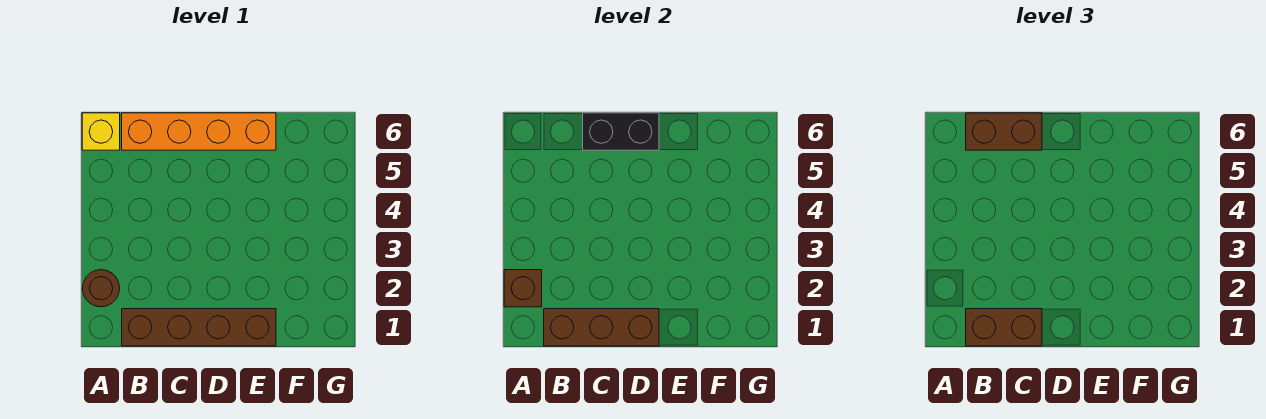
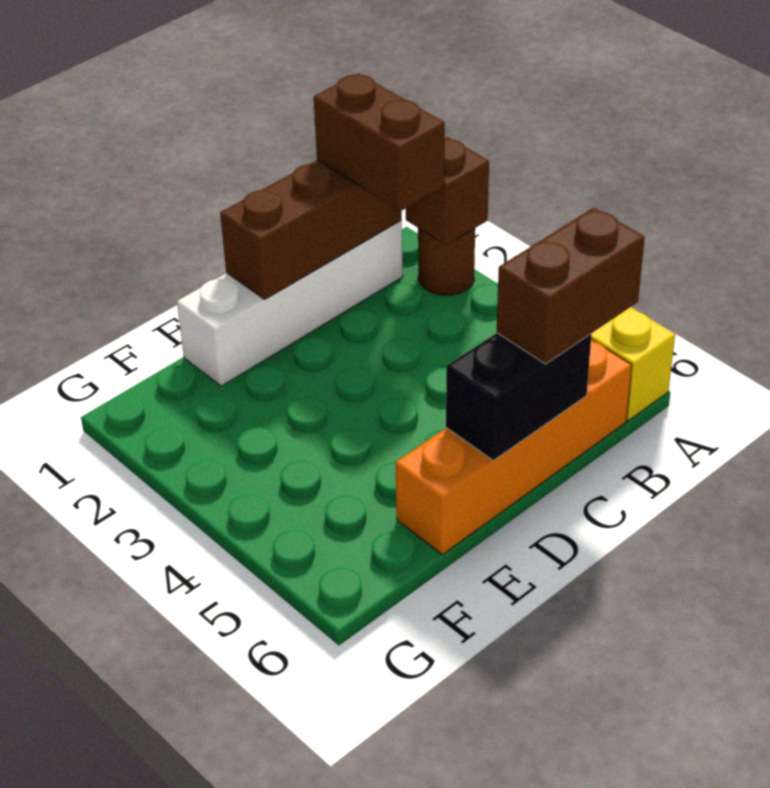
brown brick B1:E1 level 1 -> white brick B1:E1 level 1
brown brick B1:C1 level 3 -> brown brick B1:B2 level 3

